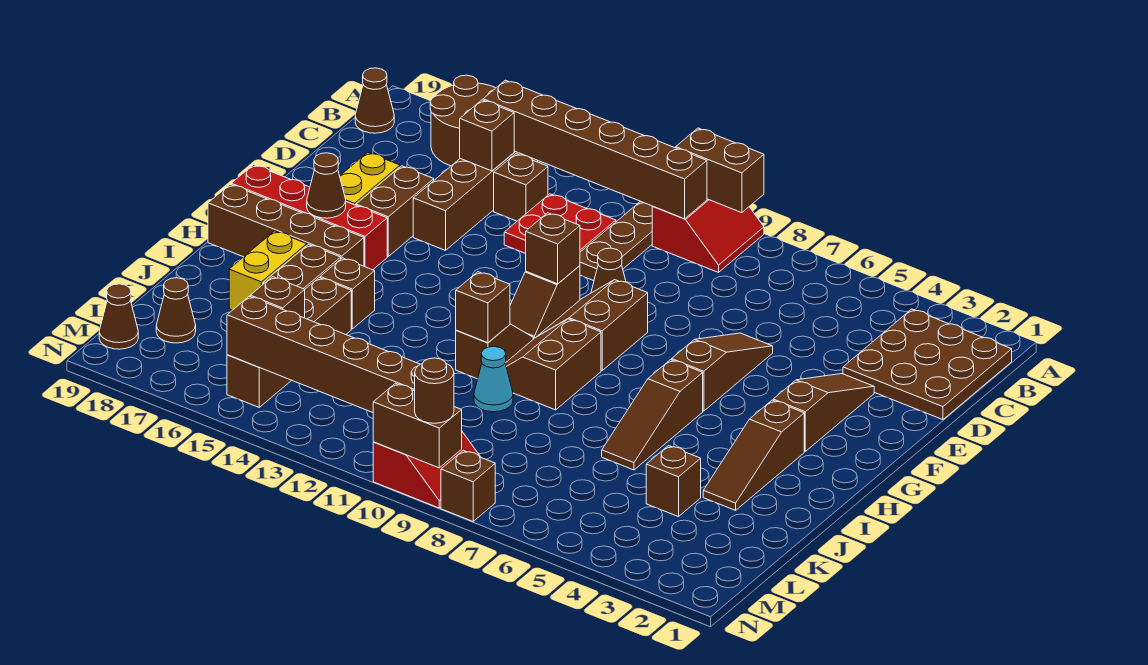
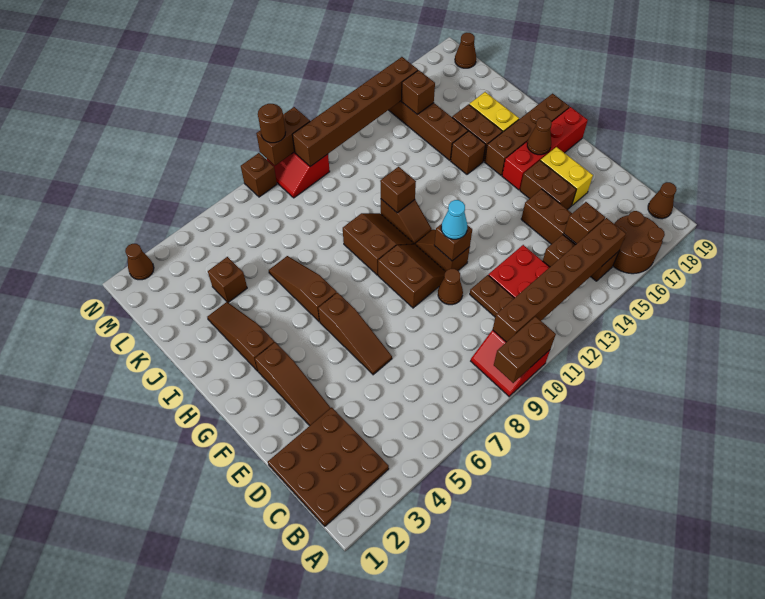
cyan cone J10 level 1 -> cyan cone F11 level 3
brown cone L18 level 1 -> brown cone N2 level 1

